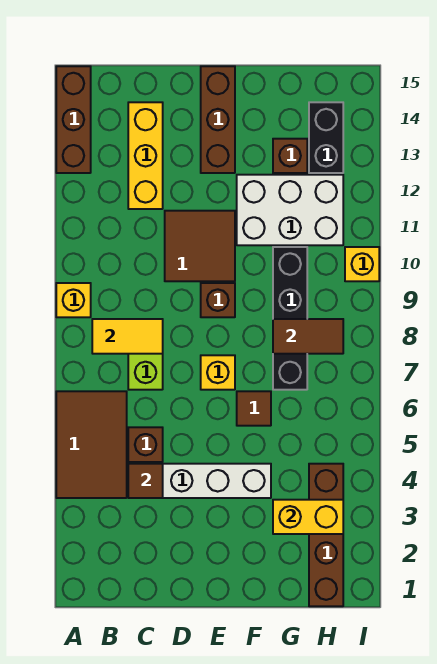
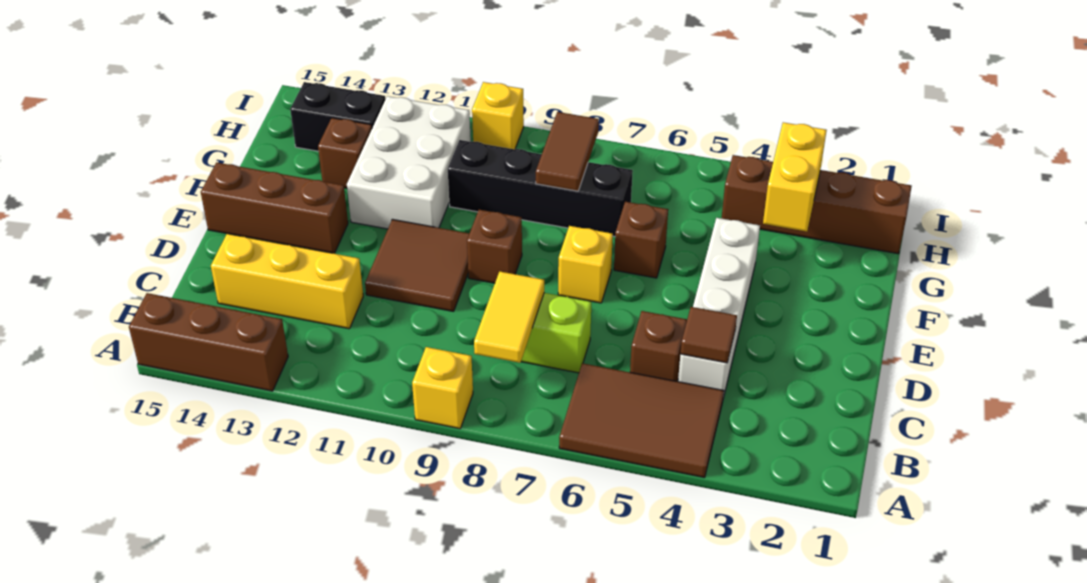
brown tile F6 level 1 -> brown brick F6 level 1

